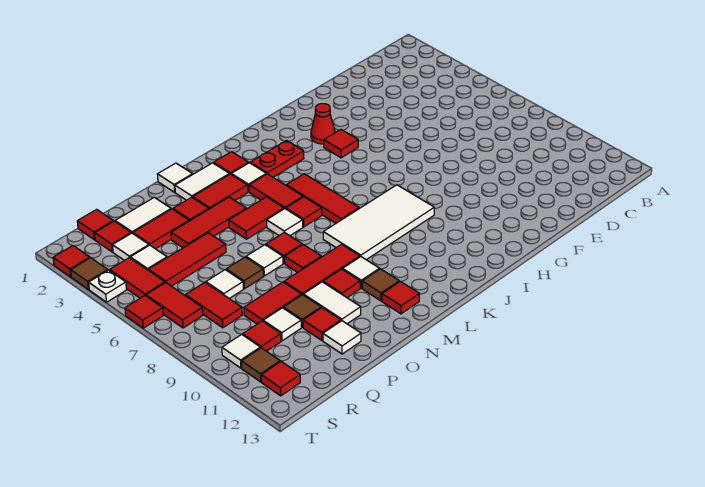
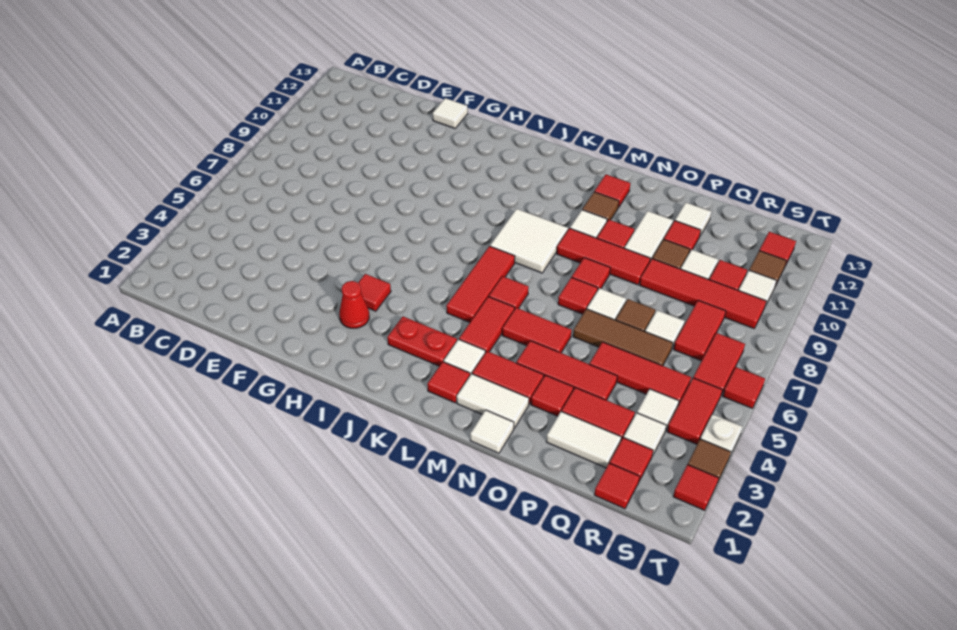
white tile I8:L9 level 1 -> white tile K8:L9 level 1
white tile M6 level 1 -> white tile F13 level 1
none -> brown tile O6:Q6 level 1
red tile P9:Q9 level 1 -> red tile P9:S9 level 1

